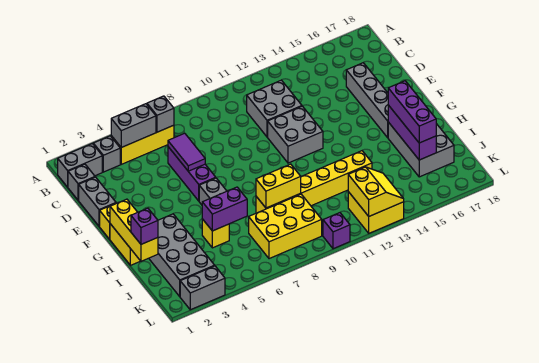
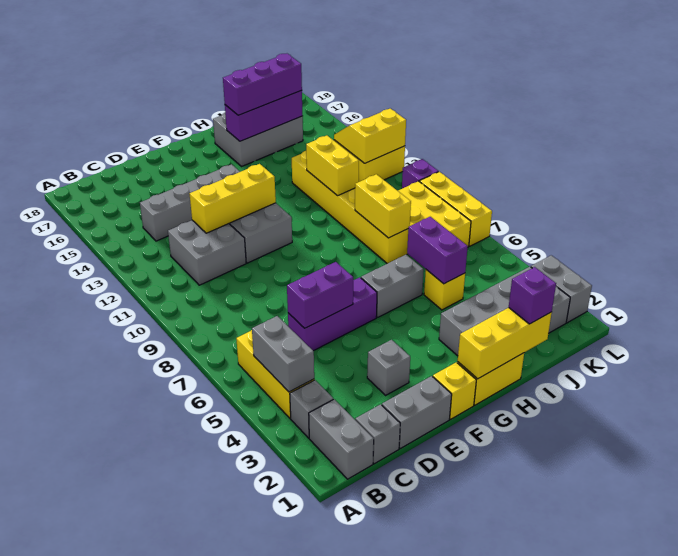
grey brick B6 level 2 -> grey brick E3 level 1
purple tile D6:E6 level 2 -> purple brick D6:E6 level 2
none -> yellow brick D12:F12 level 2
grey brick D16:G16 level 1 -> grey brick C14:F14 level 1
none -> yellow brick I11:I12 level 2
none -> yellow brick L7:L9 level 1

